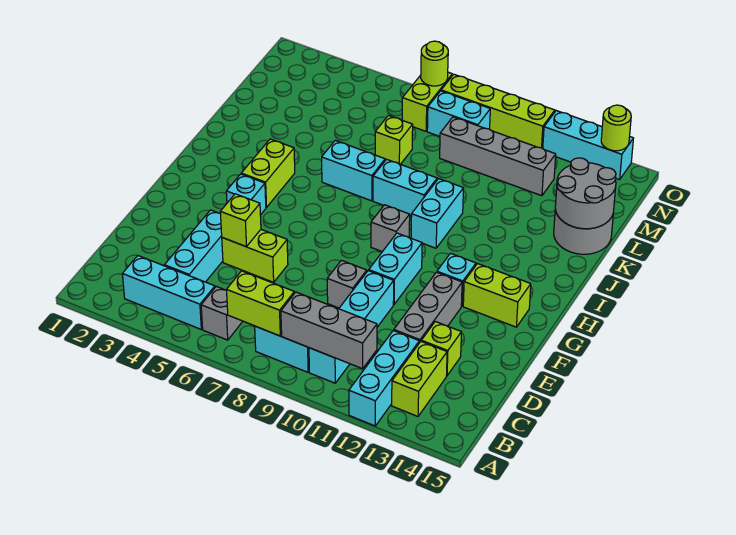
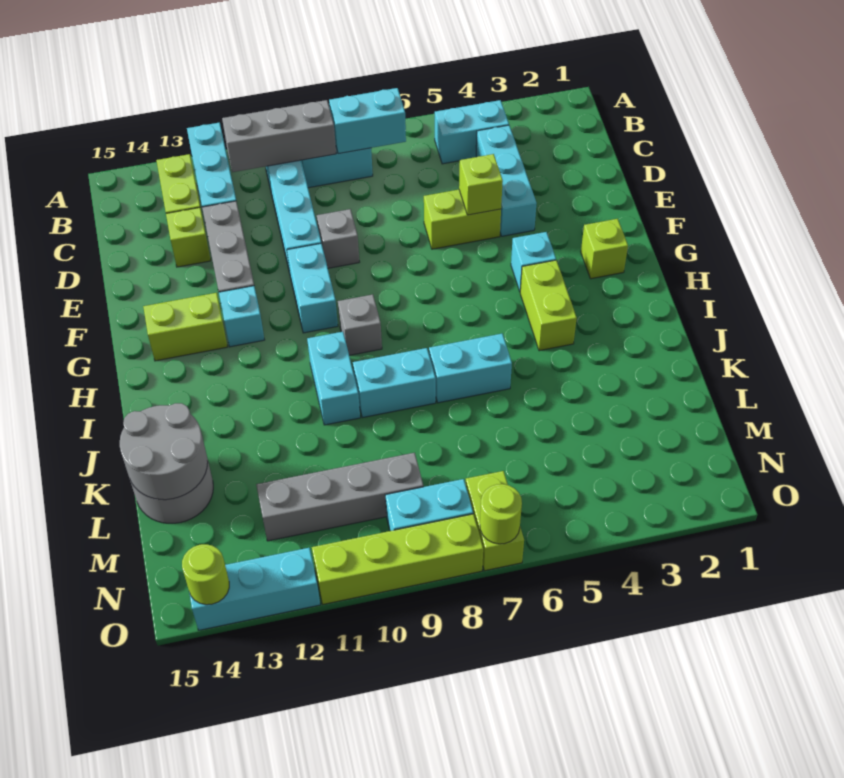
cyan brick B3:B5 level 1 -> cyan brick B4:B5 level 1
grey brick B6 level 1 -> none
lime brick B7:B8 level 2 -> cyan brick B7:B8 level 2
lime brick L7 level 1 -> lime brick G2 level 1

